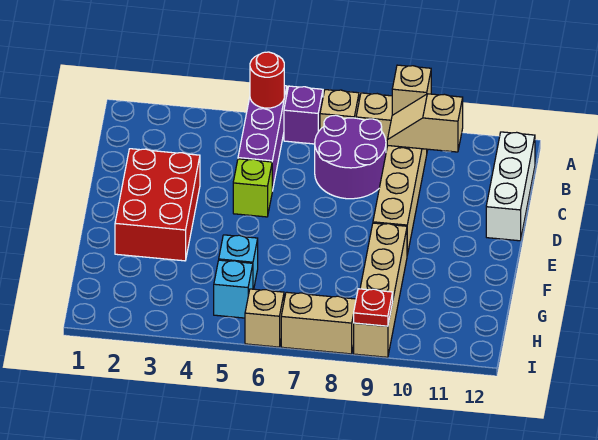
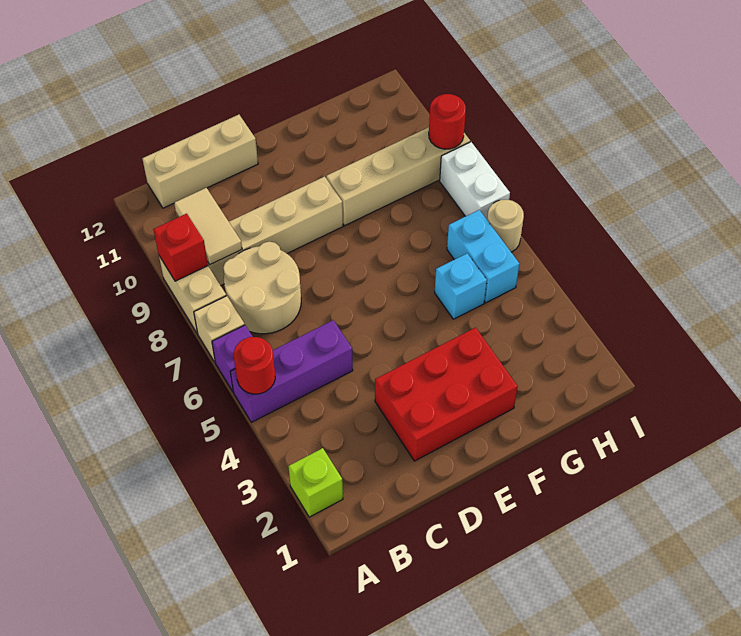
tan brick A9 level 2 -> red brick A9 level 2
purple round brick B7:C8 level 1 -> tan round brick B7:C8 level 1
tan slope B9:B10 level 2 top 10 -> tan tile B9:B10 level 2
white brick B12:D12 level 1 -> tan brick B12:D12 level 1
lime brick D5 level 1 -> lime brick A2 level 1
cyan brick H5 level 1 -> cyan brick H5:H6 level 1
tan brick I6 level 1 -> tan round brick I6 level 1
tan brick I7:I8 level 1 -> white brick I7:I8 level 1
red plate I9 level 2 -> red round brick I9 level 2

